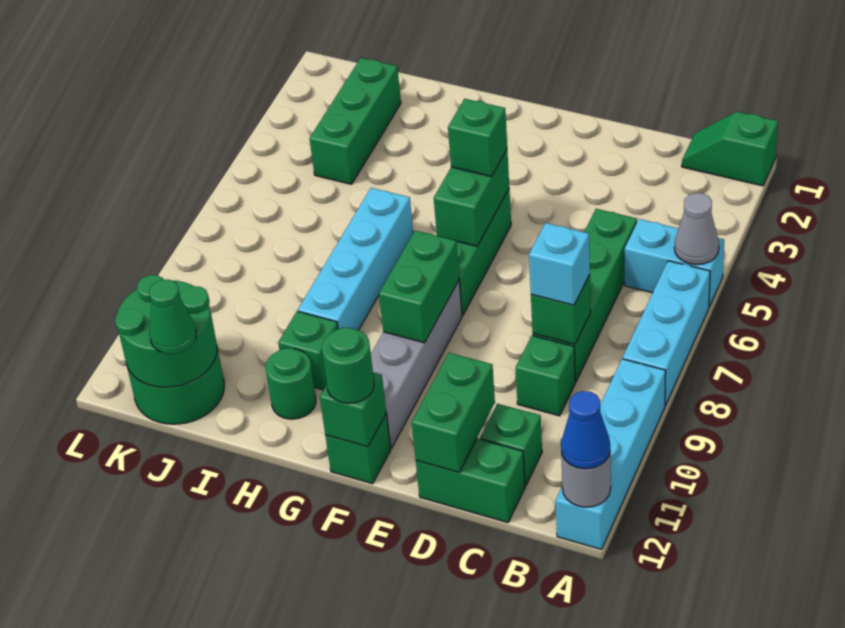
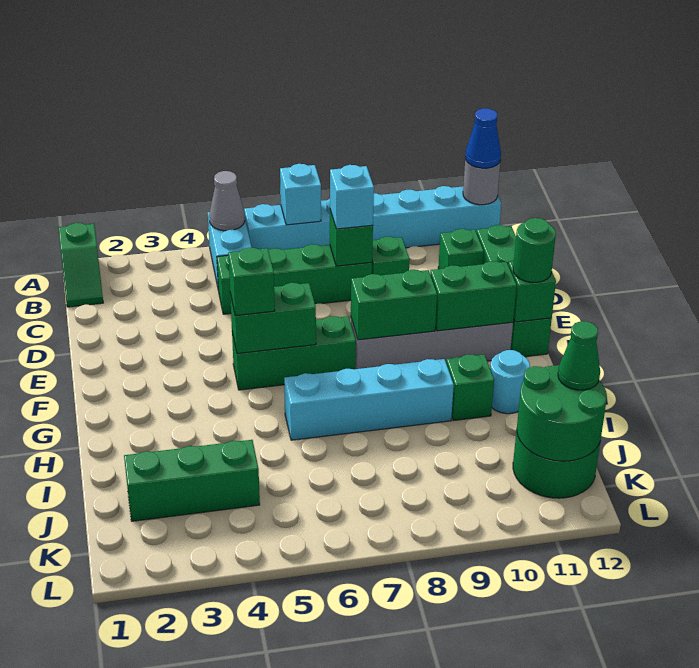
none -> cyan brick A7 level 2
green brick D11:D12 level 2 -> green brick F10:F11 level 2
green round brick H11 level 1 -> cyan round brick H11 level 1

